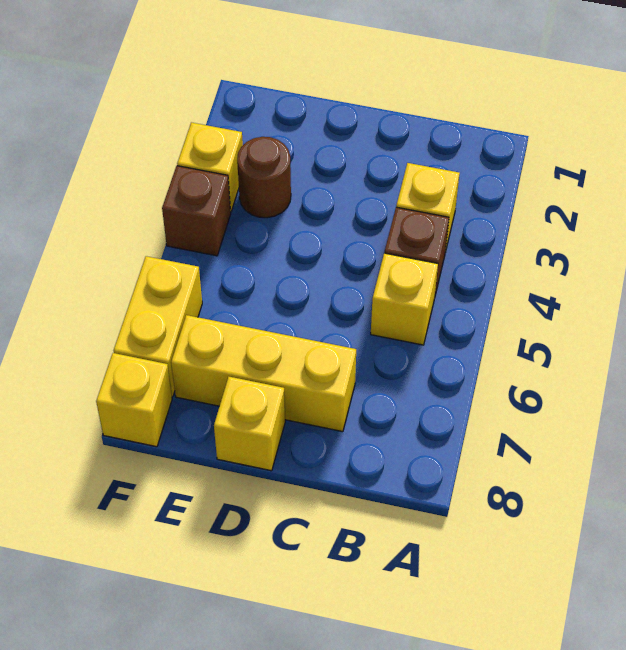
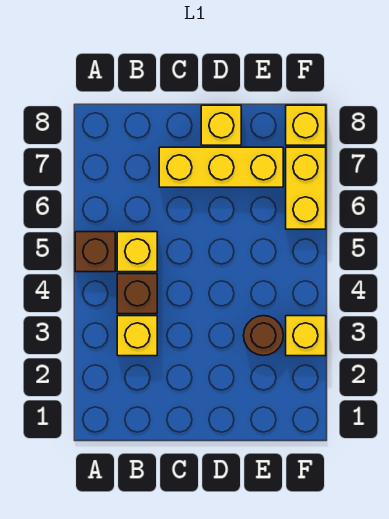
brown brick F4 level 1 -> brown brick A5 level 1

